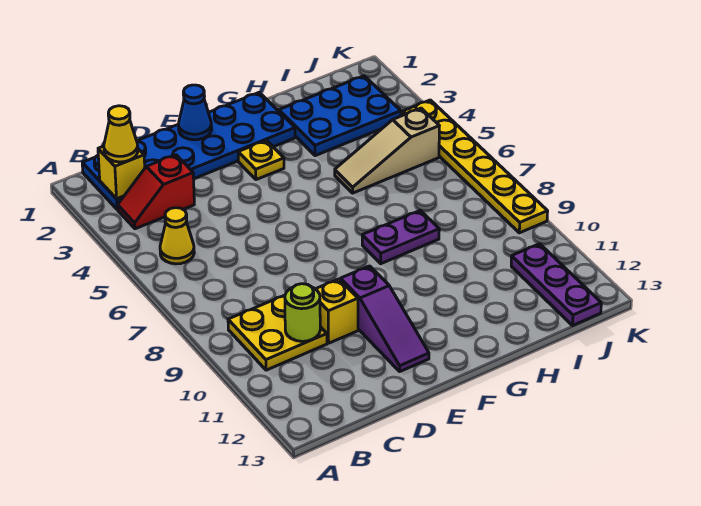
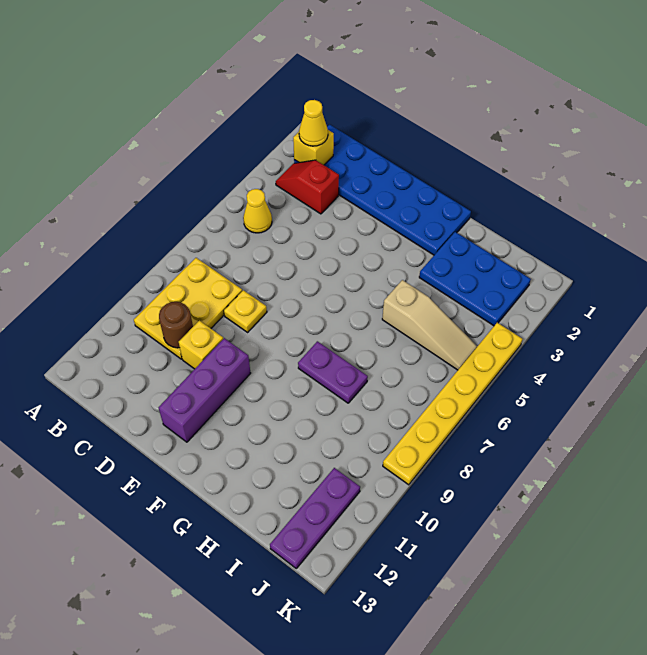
yellow plate B9:C10 level 1 -> yellow plate B8:C10 level 1
lime round brick C10 level 2 -> brown round brick C10 level 2
blue cone E1 level 2 -> none
purple slope E10:E12 level 1 top 10 -> purple brick E10:E12 level 1
yellow plate F3 level 1 -> yellow plate D8 level 1
tan slope H5:J5 level 1 top J -> tan slope H5:J5 level 1 top H

